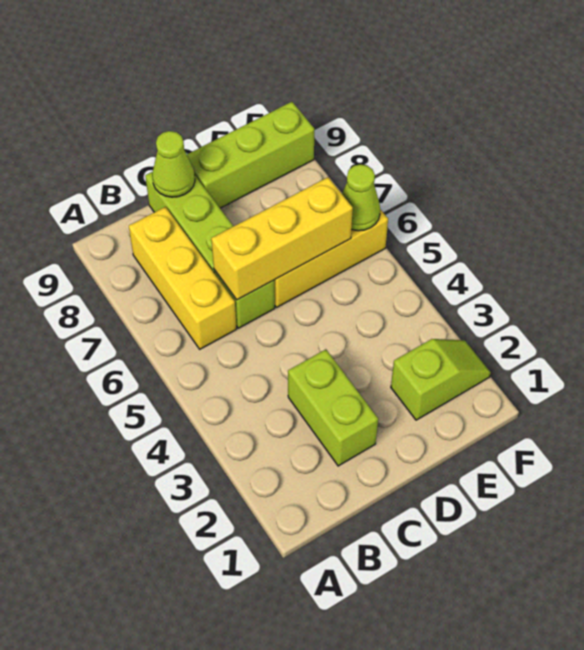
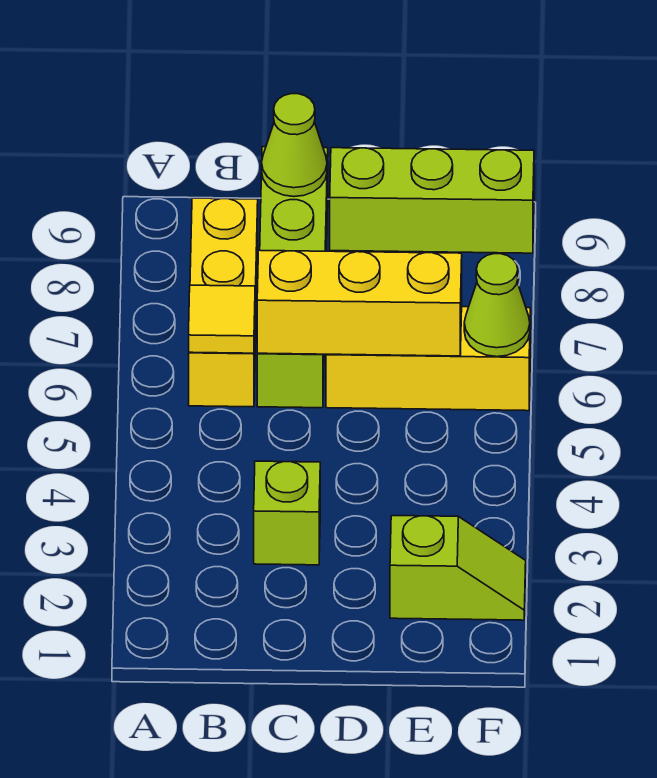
none -> yellow tile B6 level 2
lime brick C2:C3 level 1 -> lime brick C3 level 1

